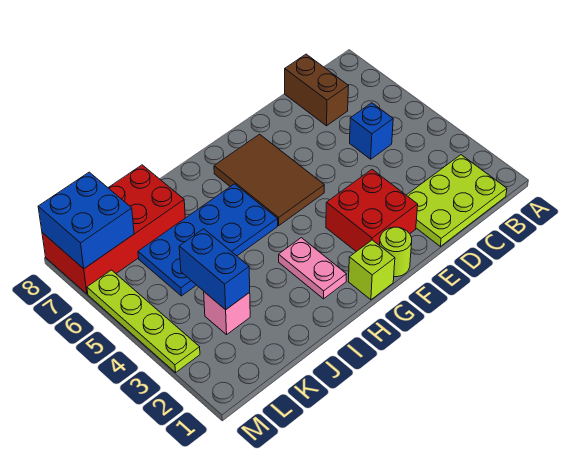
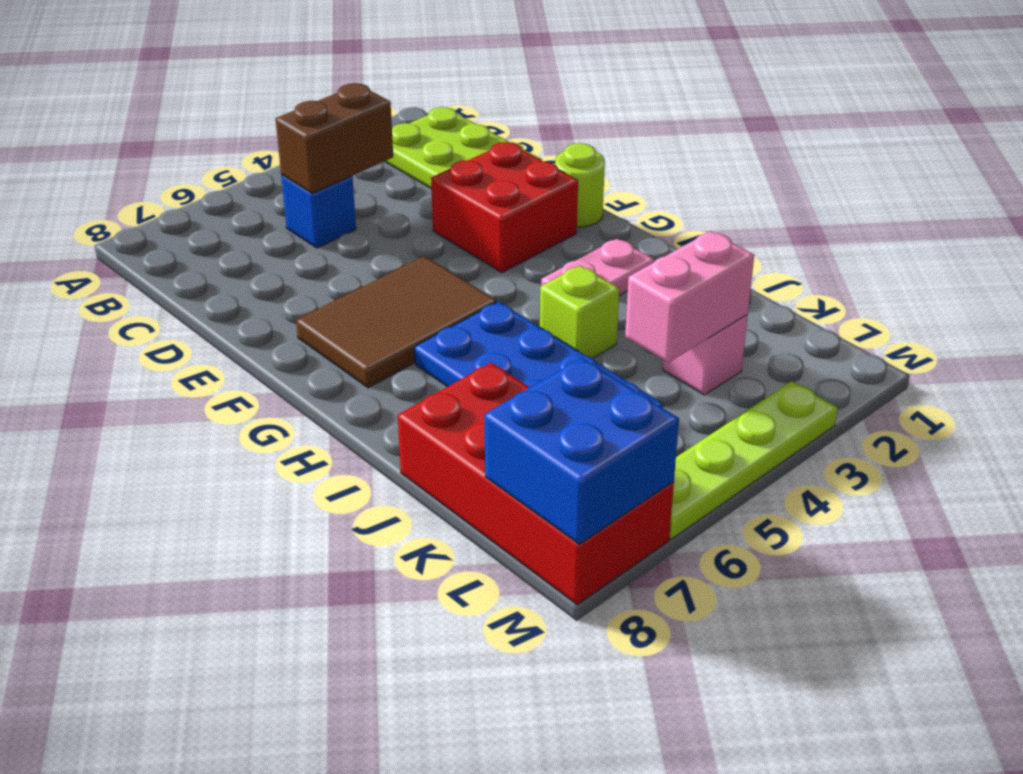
brown brick C7:C8 level 1 -> brown brick C4:C5 level 2
lime brick G1 level 1 -> lime brick I4 level 1
blue brick K3:K4 level 2 -> pink brick K3:K4 level 2

